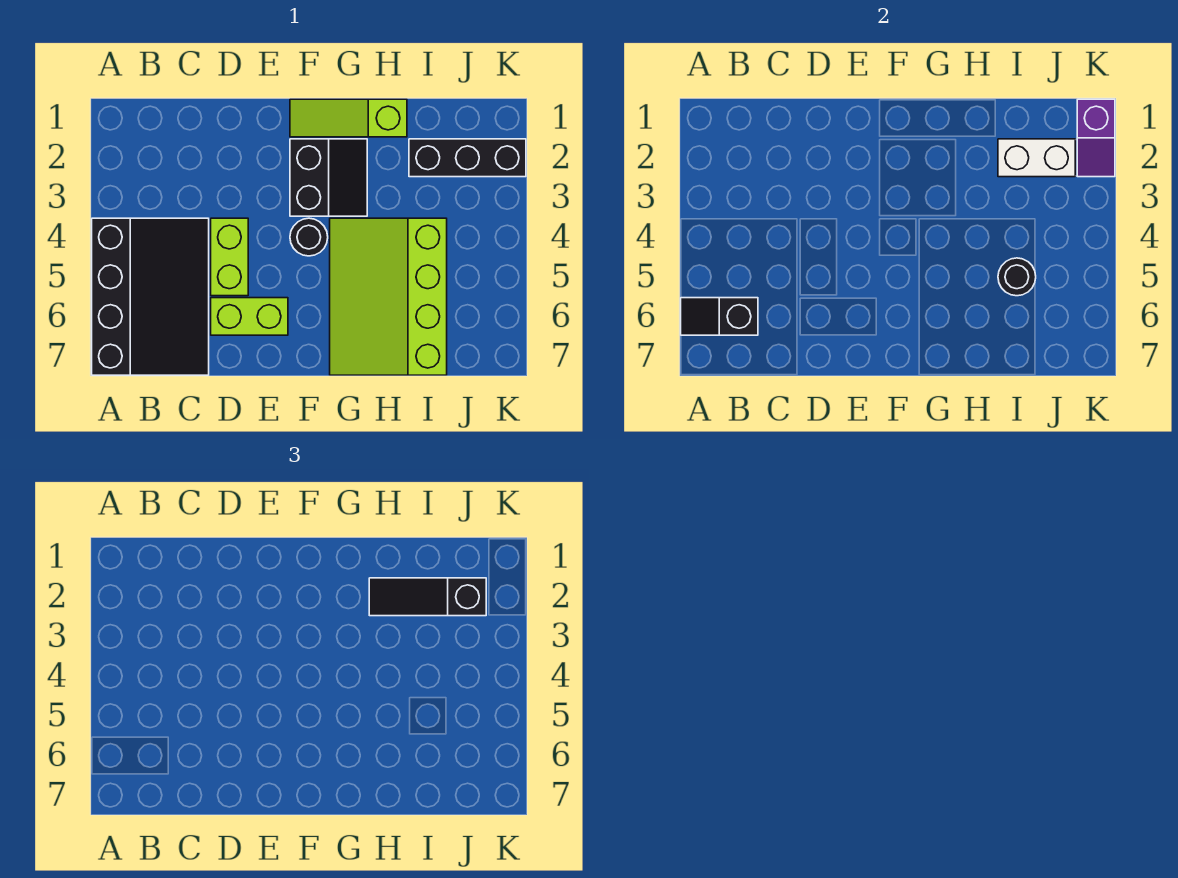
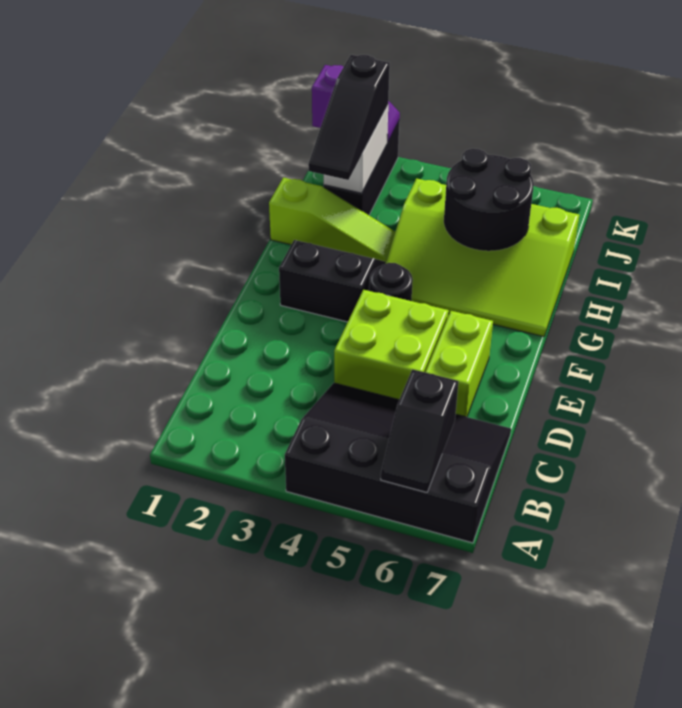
lime brick D4:D5 level 1 -> lime brick D4:E5 level 1
lime slope F1:H1 level 1 top H -> lime slope H1:H3 level 1 top 1
black round brick I5 level 2 -> black round brick H5:I6 level 2

